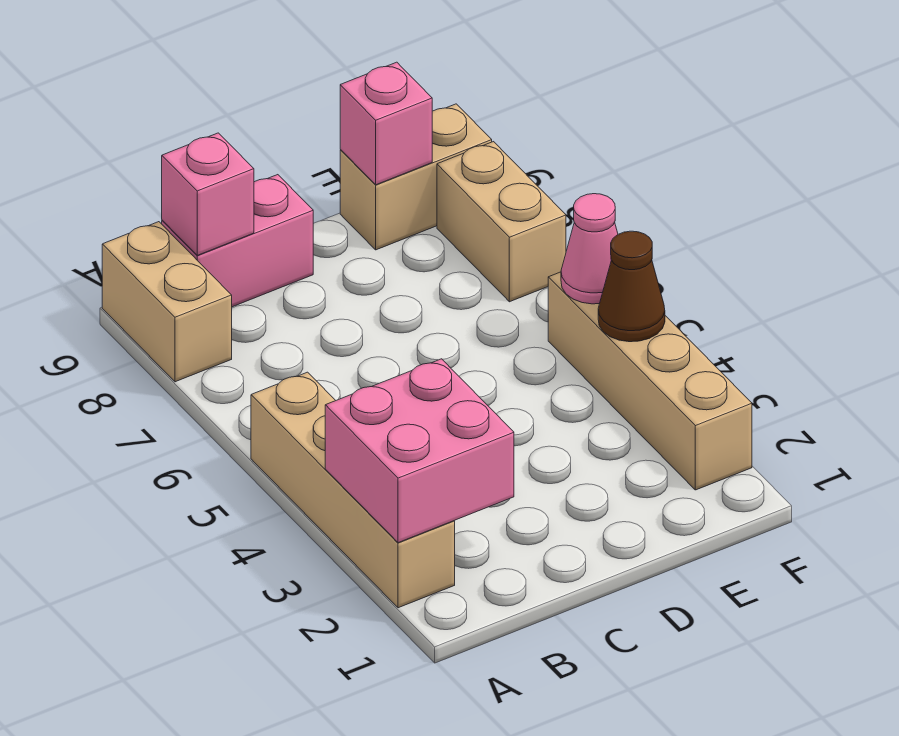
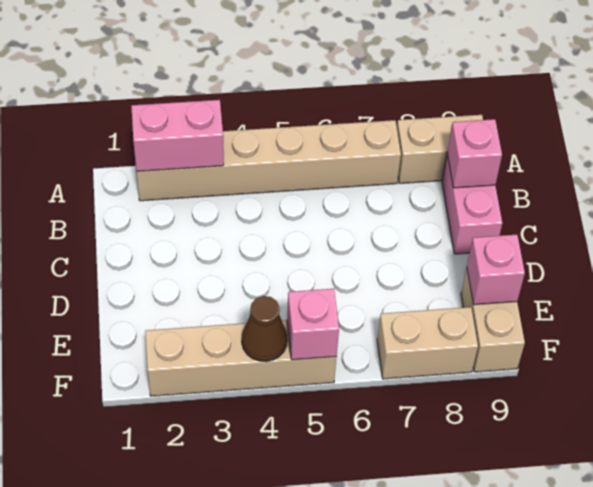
tan brick A2:A5 level 1 -> tan brick A2:A7 level 1
pink brick A2:B3 level 2 -> pink brick A2:A3 level 2
pink cone F5 level 2 -> pink brick F5 level 2

